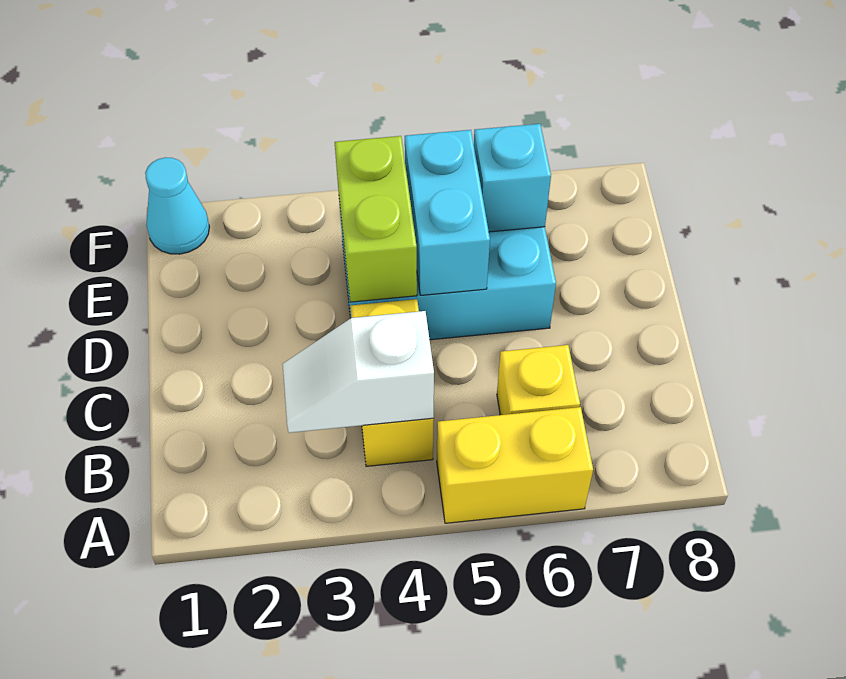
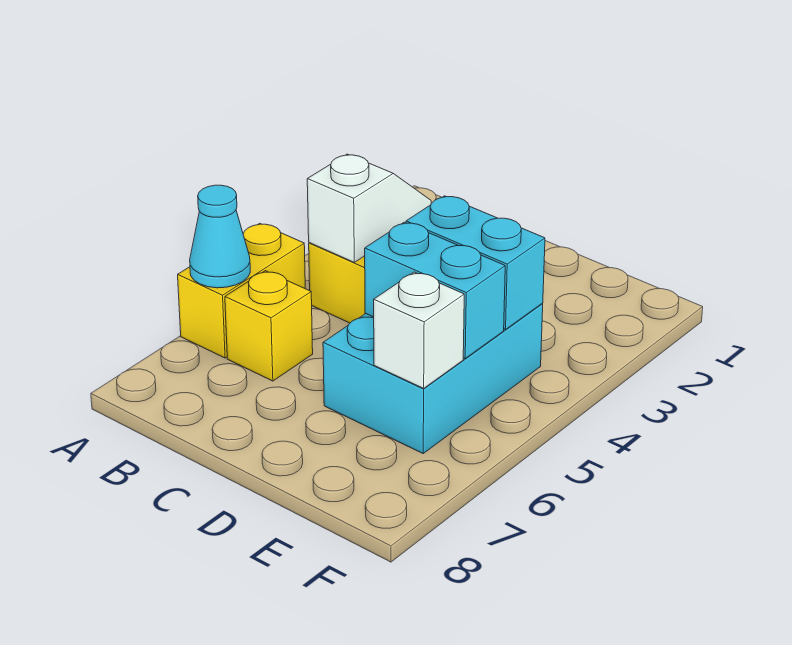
lime brick D4:E4 level 2 -> cyan brick D4:E4 level 2
cyan brick E6 level 2 -> white brick E6 level 2
cyan cone F1 level 1 -> cyan cone A6 level 2

